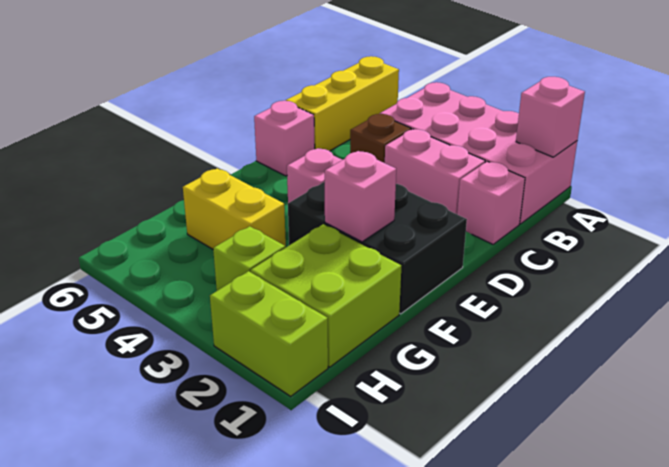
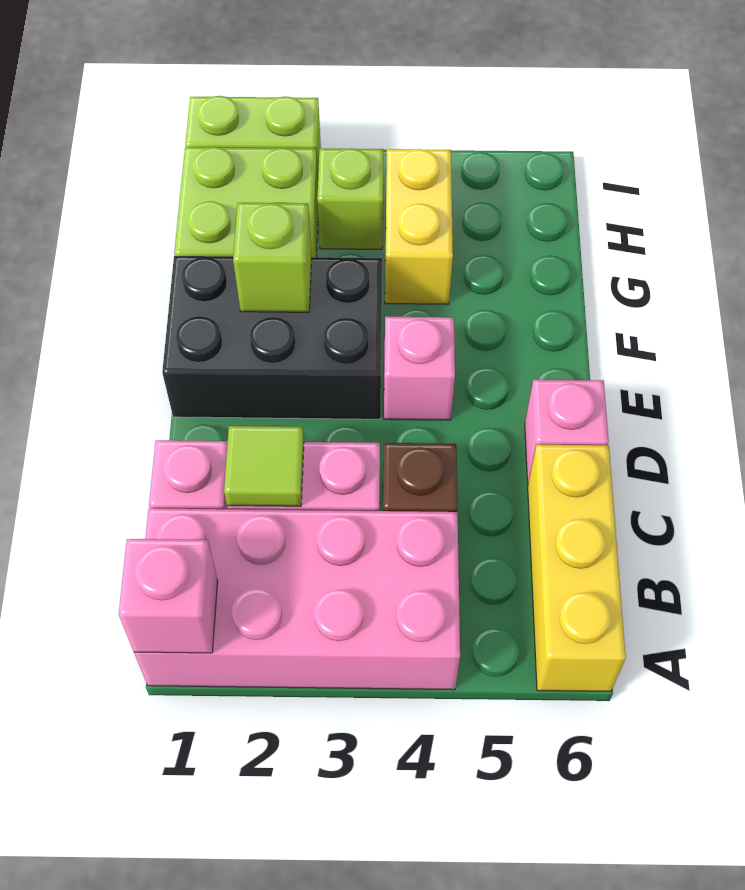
none -> lime tile C2 level 2
pink brick F2 level 2 -> lime brick F2 level 2
yellow brick G4:G5 level 1 -> yellow brick G4:H4 level 1

